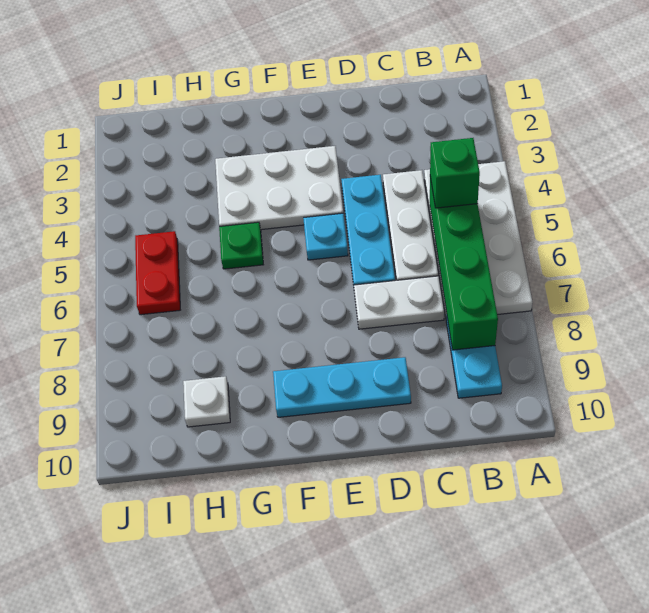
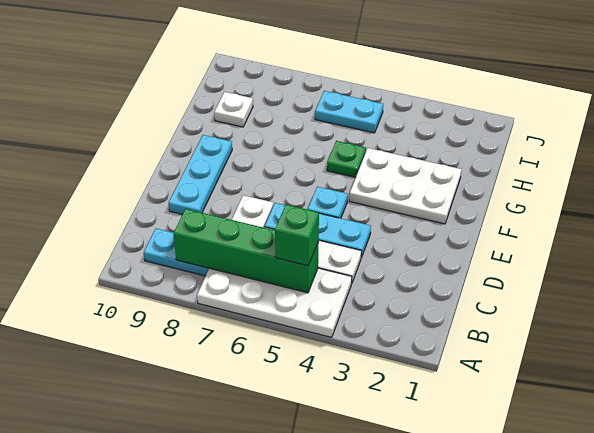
white plate E3:G4 level 1 -> white plate F2:G4 level 1
red plate I5:I6 level 1 -> cyan plate I5:I6 level 1

